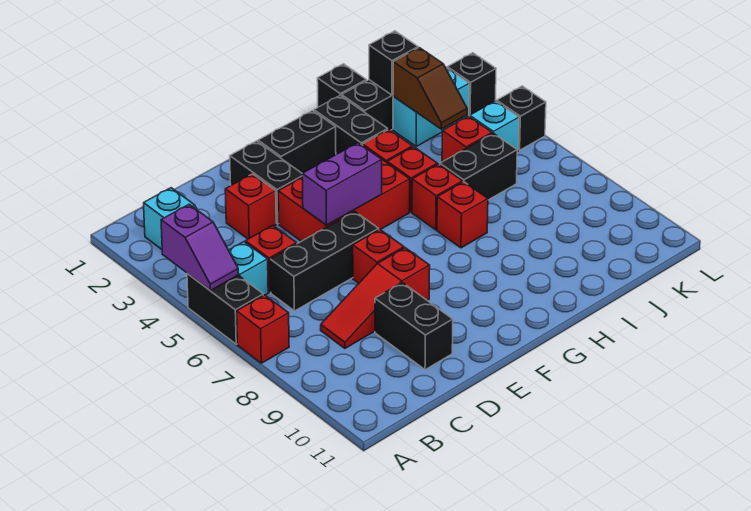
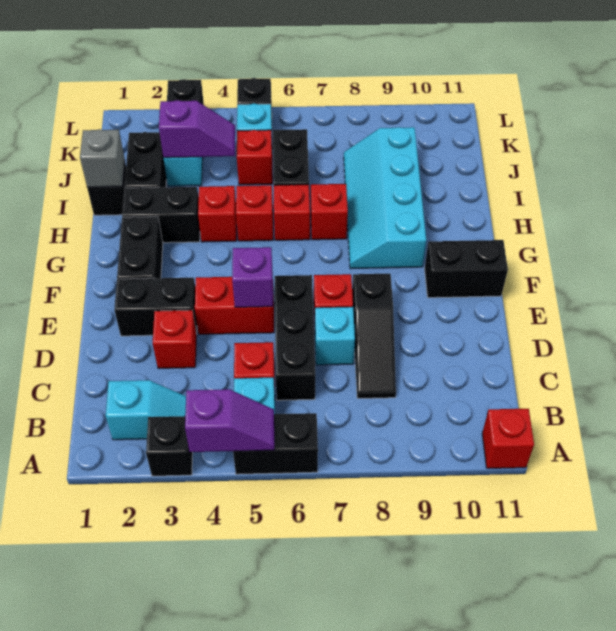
red brick A7 level 1 -> red brick A11 level 1
red slope C8:E8 level 1 top E -> black slope C8:E8 level 1 top E
none -> cyan brick D7 level 1
black brick D9:D10 level 1 -> black brick F10:F11 level 1
red brick E4:G5 level 1 -> red brick E4:E5 level 1
purple brick E5:F5 level 2 -> purple brick E5 level 2
none -> cyan slope G8:J9 level 1 top 9
none -> grey brick I1 level 2
black brick J2 level 2 -> black brick A3 level 1
brown slope J3:J4 level 2 top 3 -> purple slope J3:J4 level 2 top 3

